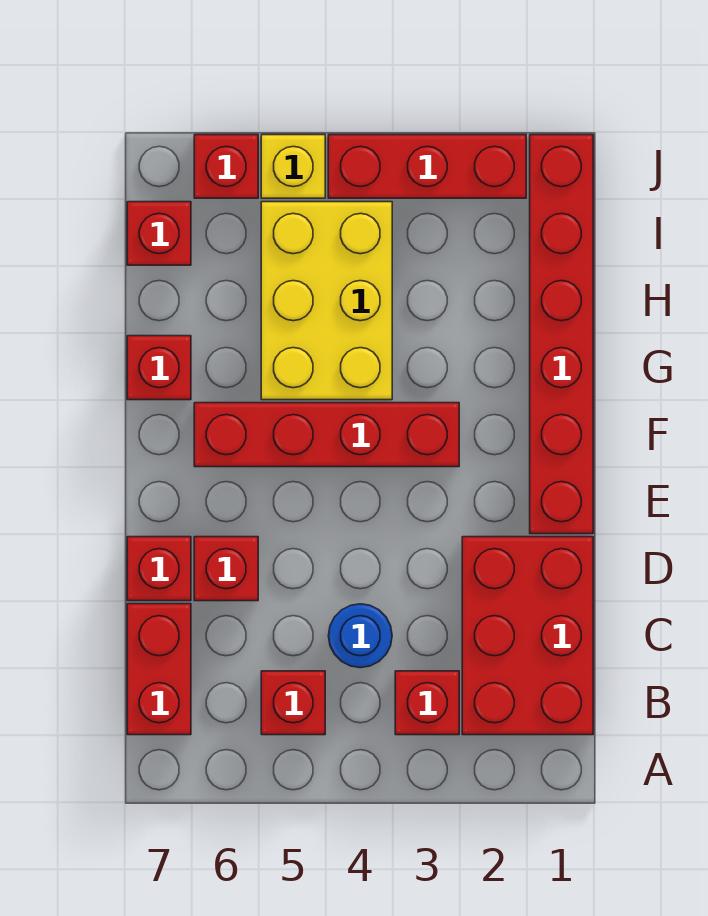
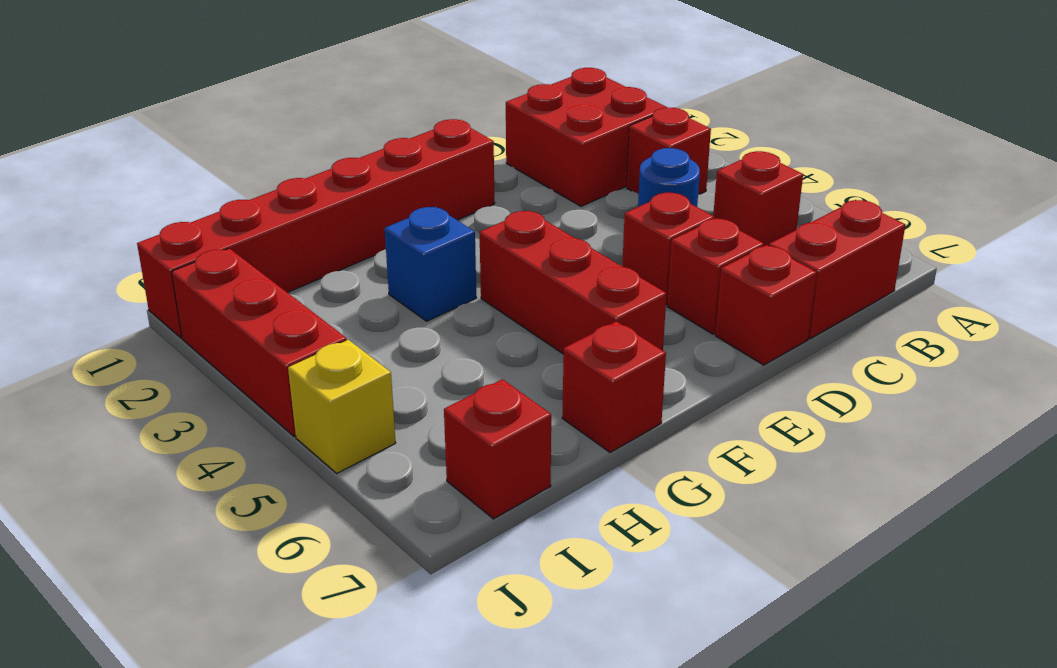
red brick B1:D2 level 1 -> red brick B1:C2 level 1
red brick F3:F6 level 1 -> red brick F4:F6 level 1
none -> blue brick G3 level 1
yellow brick G4:I5 level 1 -> none
red brick J6 level 1 -> red brick D5 level 1

